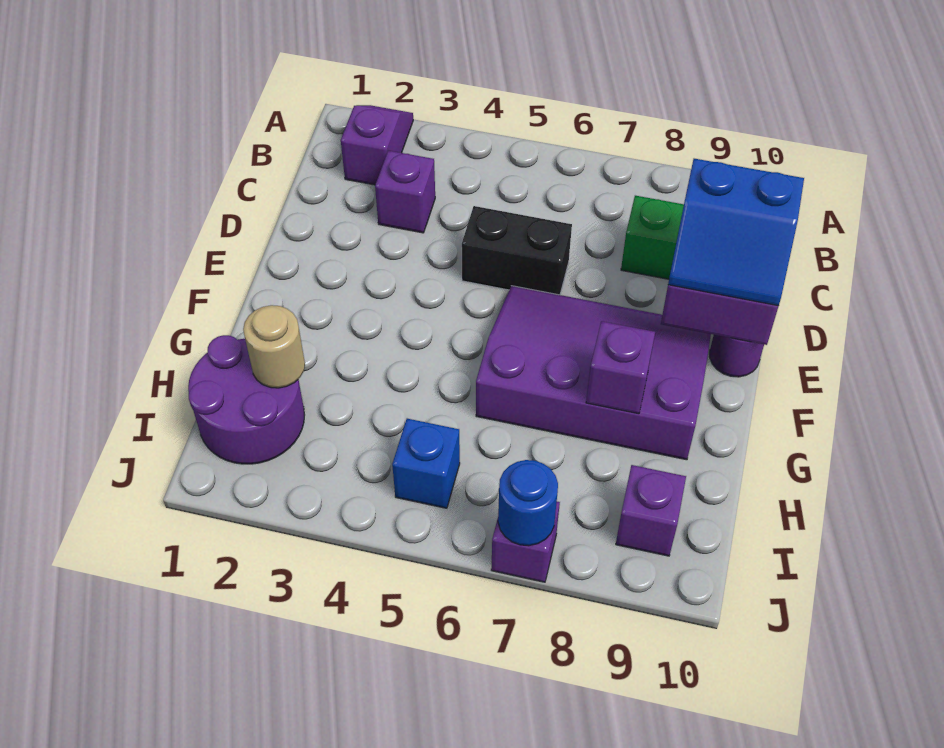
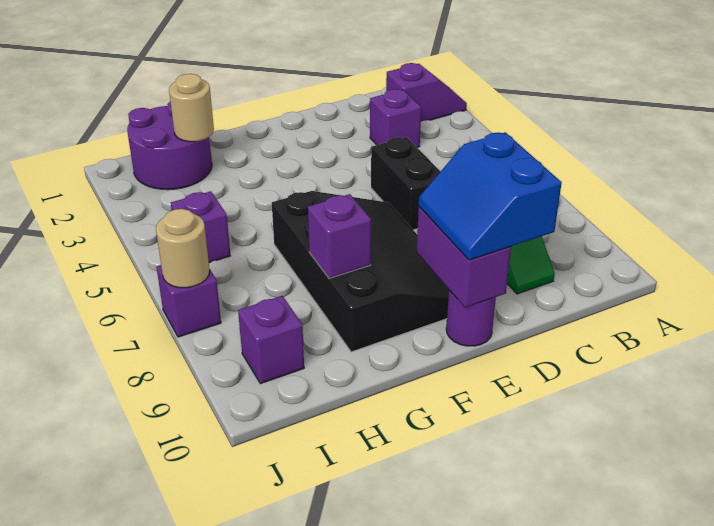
purple slope E6:G9 level 1 top G -> black slope E6:G9 level 1 top G
blue brick I5 level 1 -> purple brick I5 level 1
blue round brick J7 level 2 -> tan round brick J7 level 2

